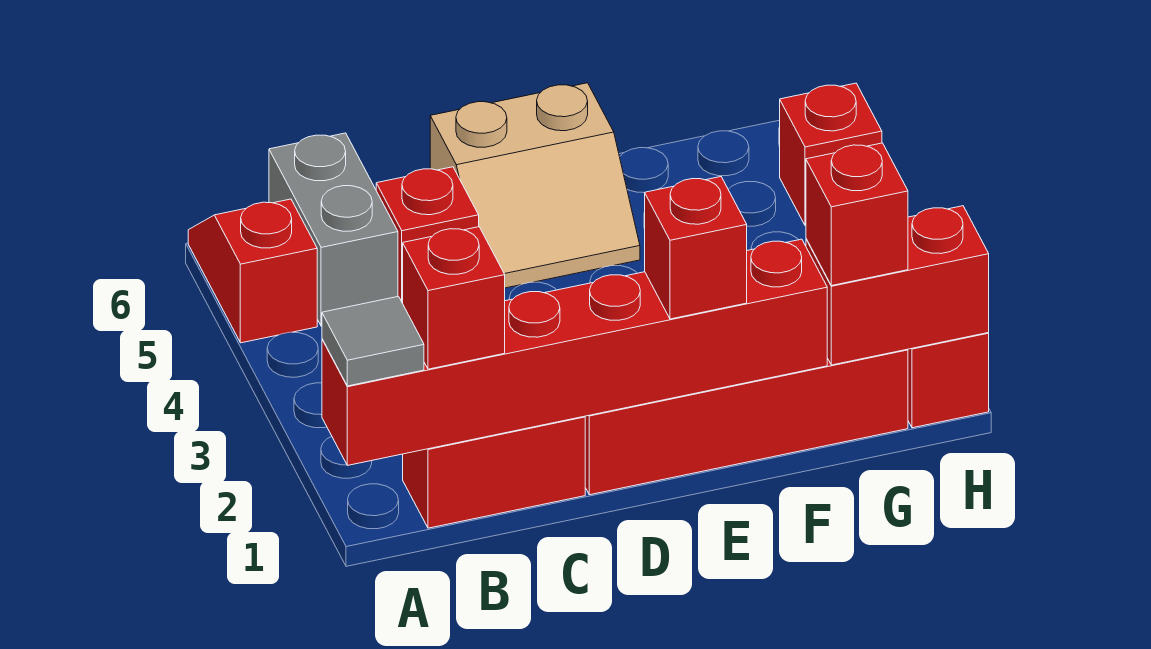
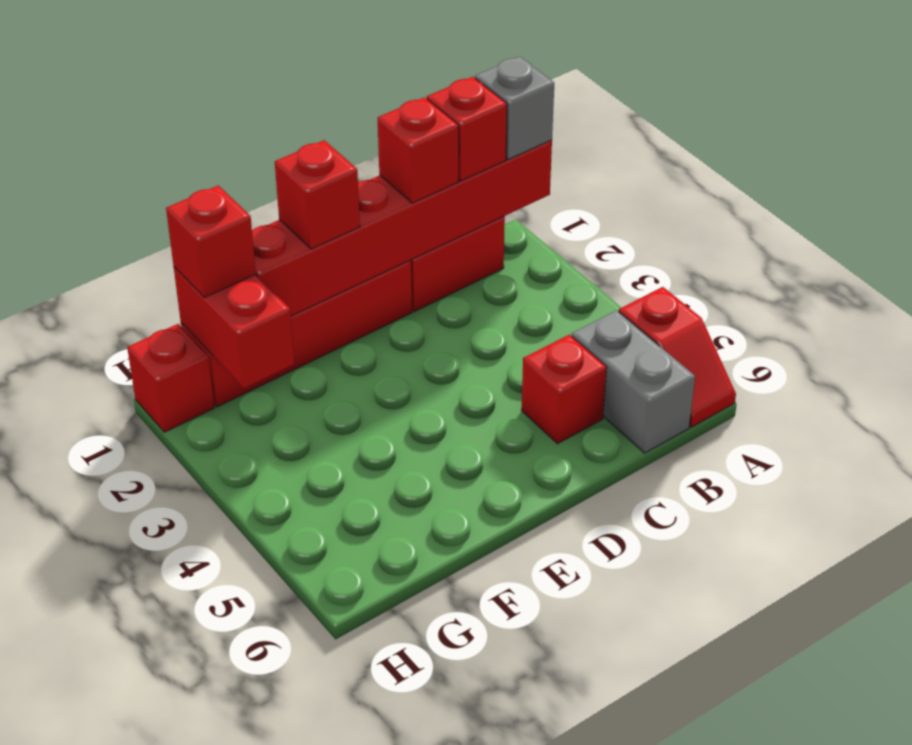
grey tile A1 level 3 -> grey brick A1 level 3
tan slope D5:E6 level 1 top 6 -> none
red brick G1:H1 level 2 -> red brick G1:G2 level 2
red brick H5 level 1 -> red brick C1 level 3

